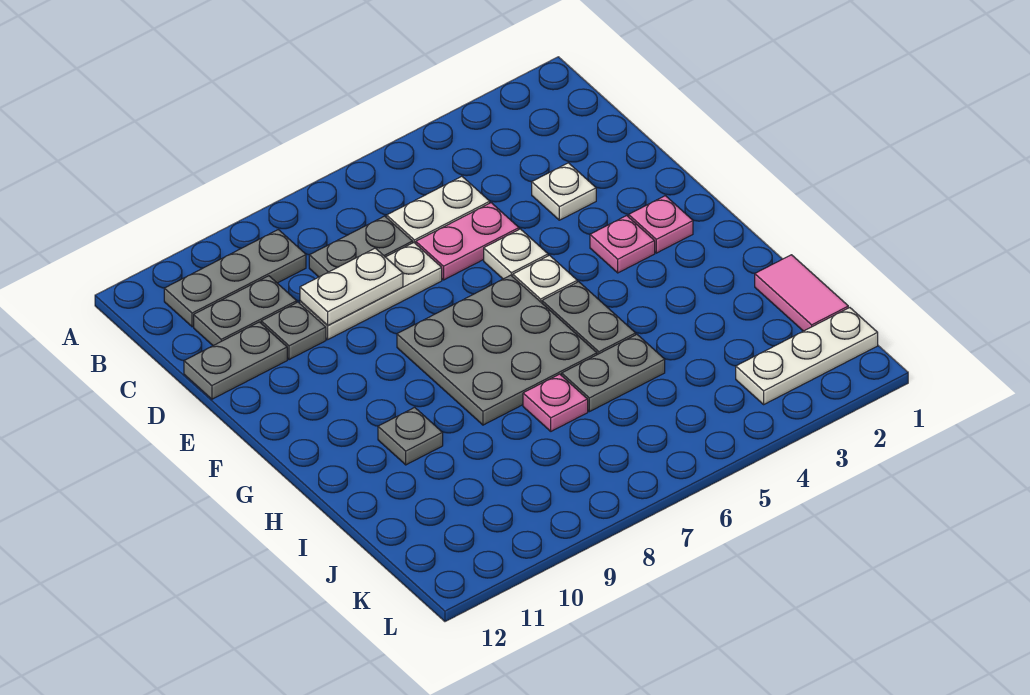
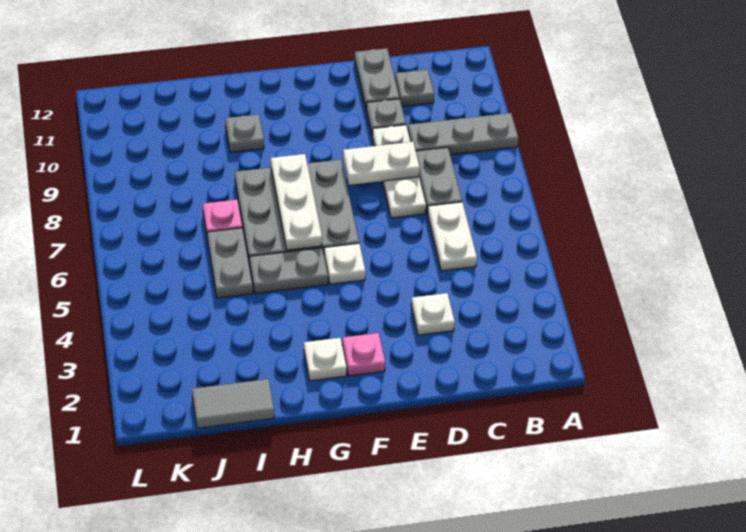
grey plate B9:B11 level 1 -> grey plate A9:C9 level 1
grey plate C10:C11 level 1 -> grey plate C11 level 1
pink plate D5:D6 level 1 -> none
white plate D8:D9 level 2 -> white plate D8:E8 level 2
white plate E5 level 1 -> white plate G2 level 1
pink plate F3 level 1 -> none
pink tile I1:J1 level 1 -> grey tile I1:J1 level 1
white plate K1:K3 level 1 -> white plate G6:G8 level 2

